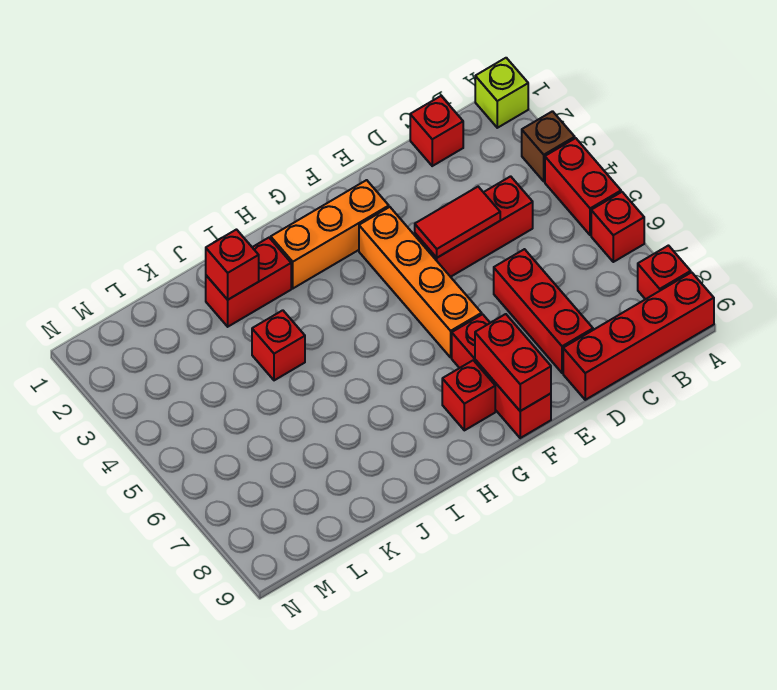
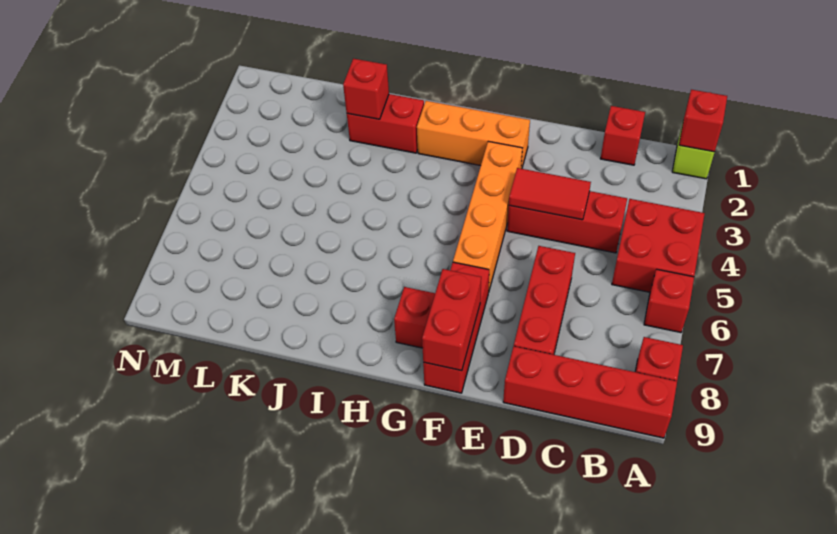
brown brick A3 level 1 -> none
red brick A4:A5 level 1 -> red brick A4:B5 level 1
red brick J4 level 1 -> red brick A1 level 2

